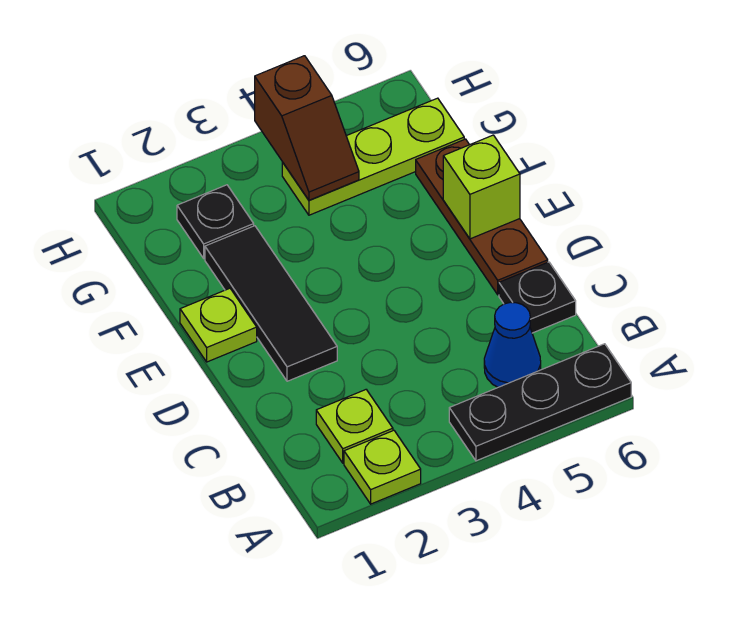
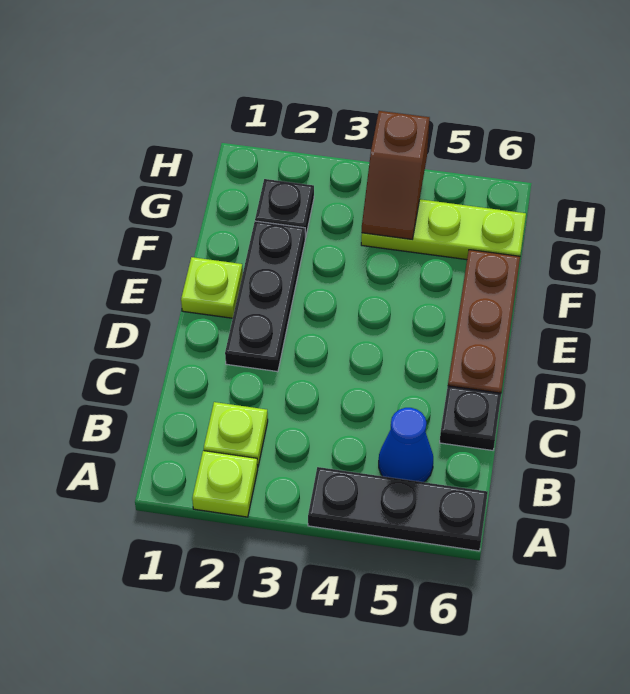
black tile D2:F2 level 1 -> black plate D2:F2 level 1
lime brick E6 level 2 -> none

